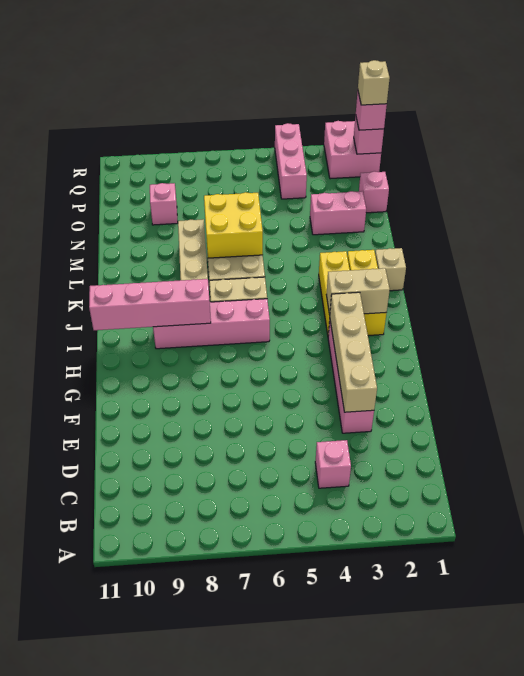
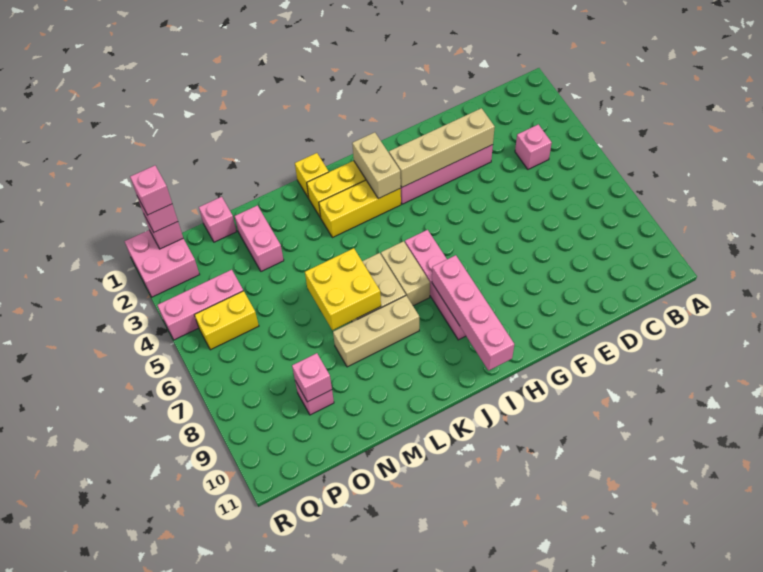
tan brick K1 level 1 -> yellow brick K1 level 1
none -> pink brick O9 level 2
none -> yellow brick P5:Q5 level 1
tan brick Q1 level 4 -> pink brick Q1 level 4

